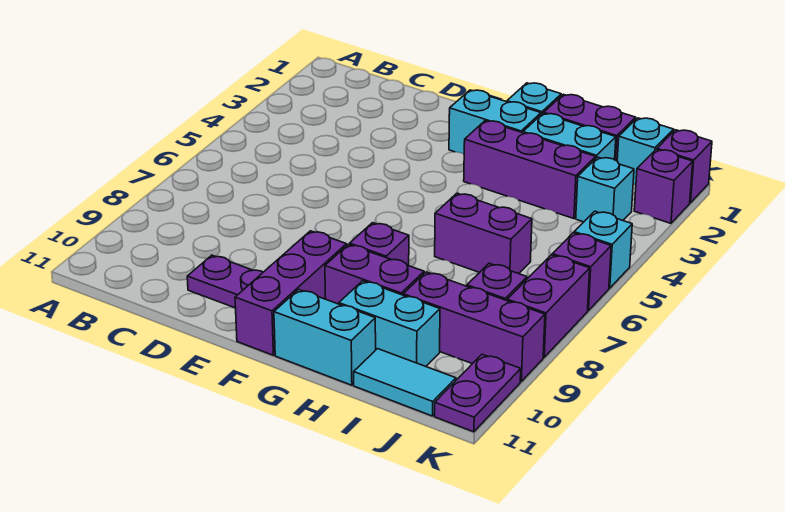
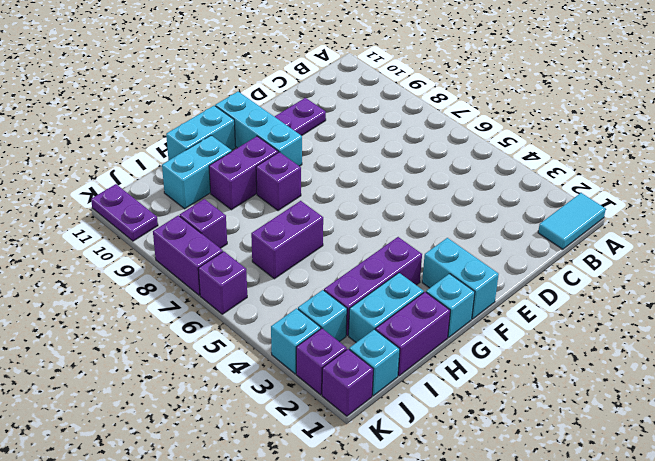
cyan brick F2:G2 level 1 -> cyan brick F1:F2 level 1
purple brick F9:F11 level 1 -> cyan brick F9:F11 level 1
purple brick I9:K9 level 1 -> none
cyan tile I11:J11 level 1 -> cyan tile A1:B1 level 1
cyan brick K5 level 1 -> cyan brick K3 level 1

